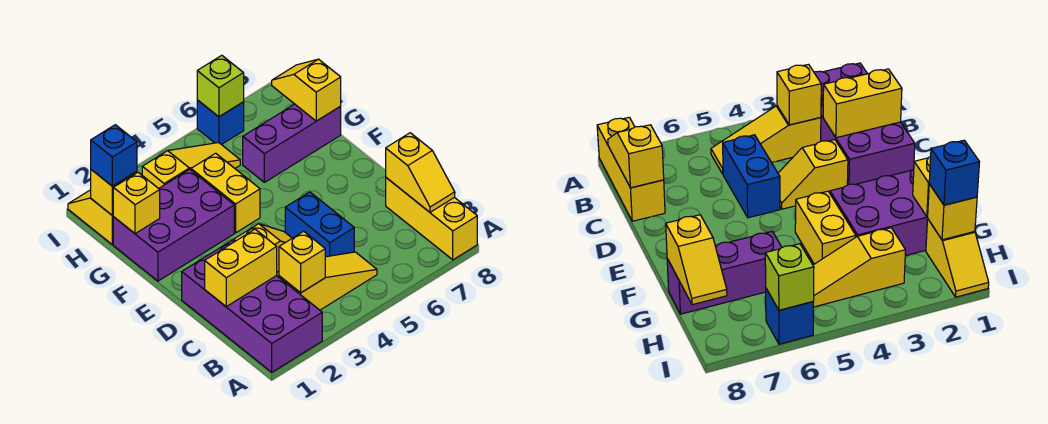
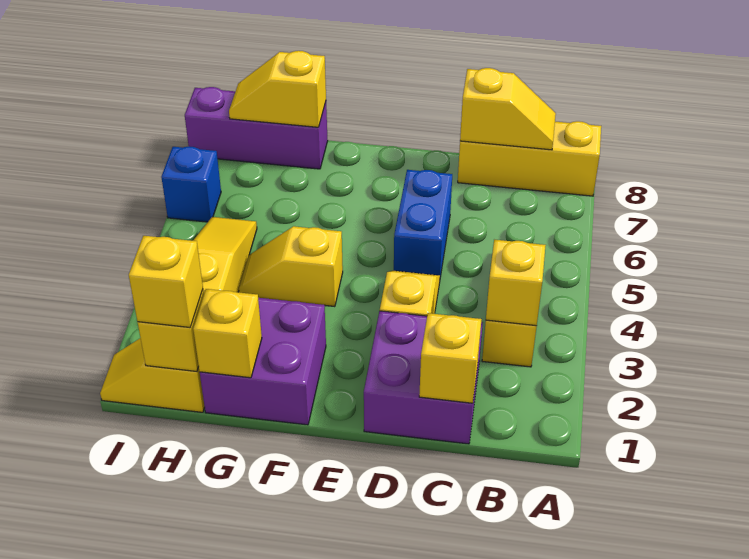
purple brick A1:D2 level 1 -> purple brick C1:D2 level 1
yellow brick C1:C2 level 2 -> yellow brick C1 level 2
blue brick C5:D5 level 1 -> blue brick D5:D6 level 1
purple brick F1:G3 level 1 -> purple brick F1:G2 level 1
yellow brick F4:G4 level 1 -> yellow slope F4:G4 level 1 top F
purple brick G6:G8 level 1 -> purple brick G8:I8 level 1
blue brick H1 level 3 -> yellow brick H1 level 3
lime brick I6 level 2 -> none

